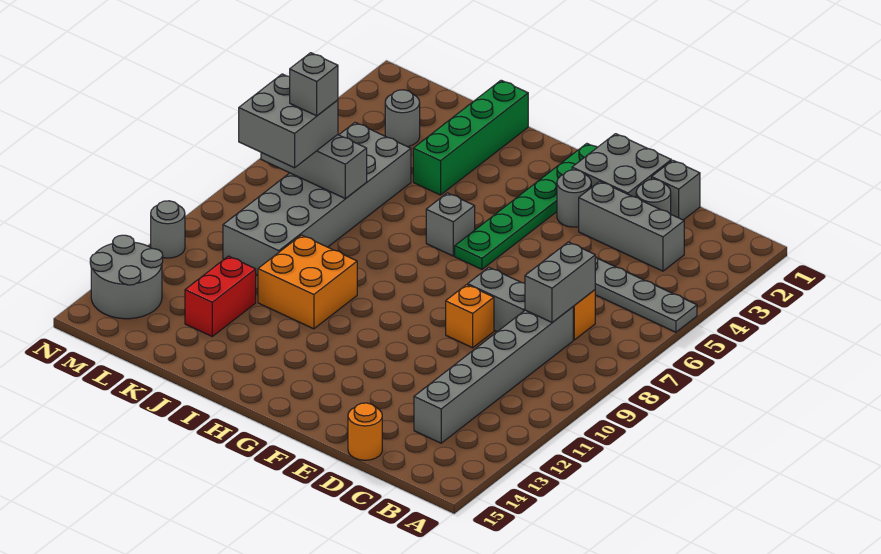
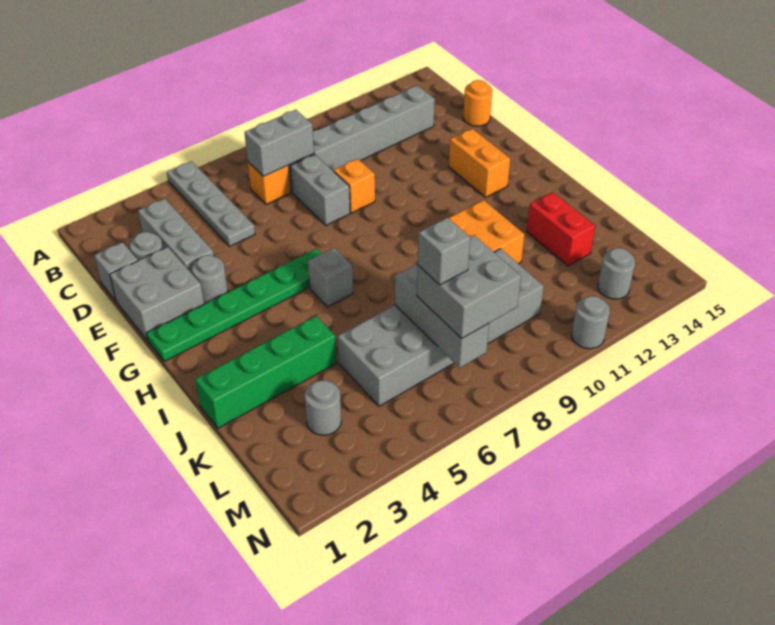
none -> orange brick F13:G13 level 1
red brick K12:K13 level 1 -> red brick J13:K13 level 1
grey round brick M13:N14 level 1 -> grey round brick M13 level 1

